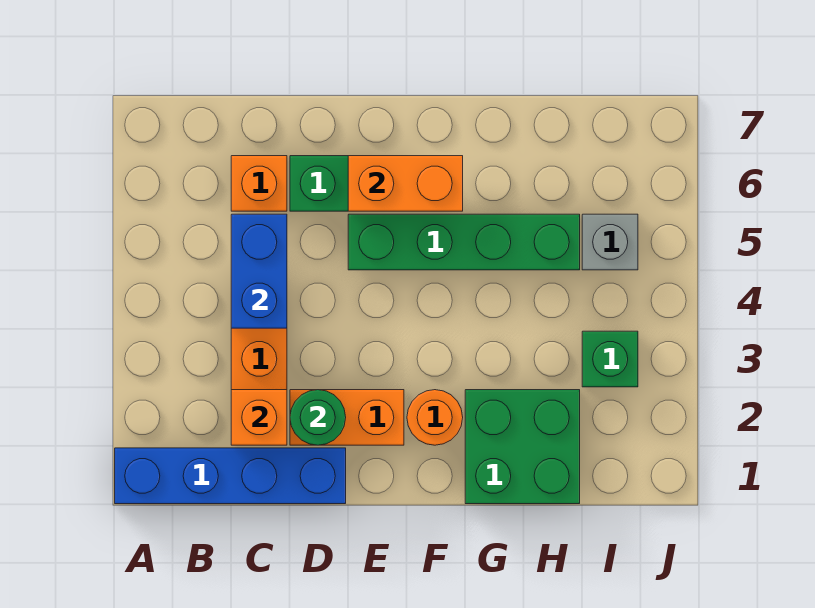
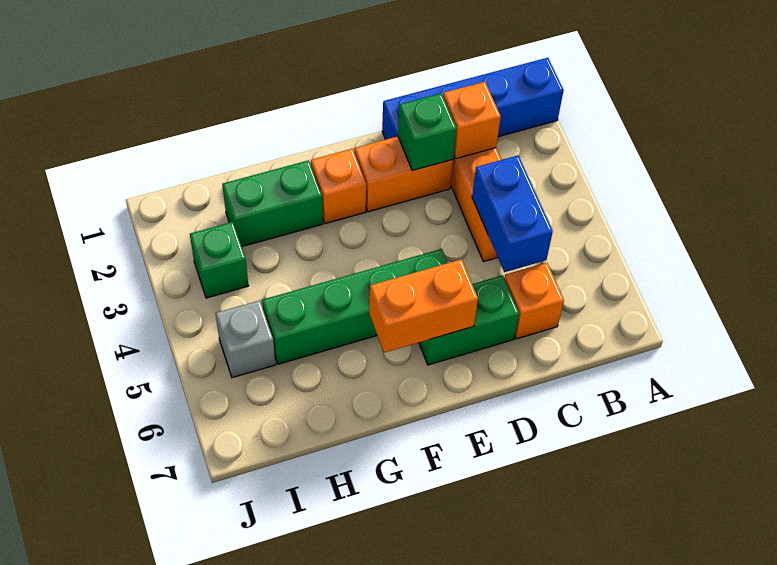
green round brick D2 level 2 -> green brick D2 level 2
orange round brick F2 level 1 -> orange brick F2 level 1
green brick G1:H2 level 1 -> green brick G2:H2 level 1

